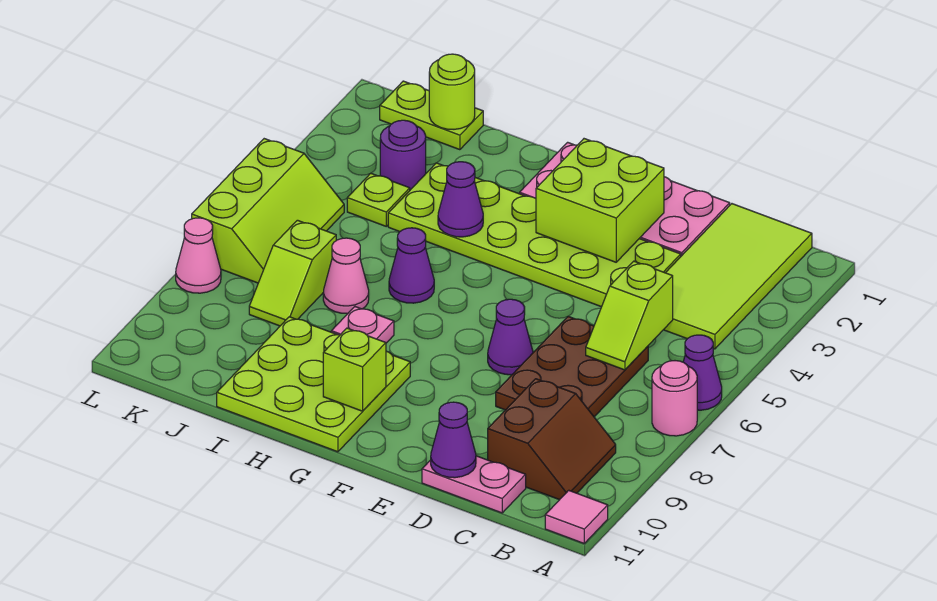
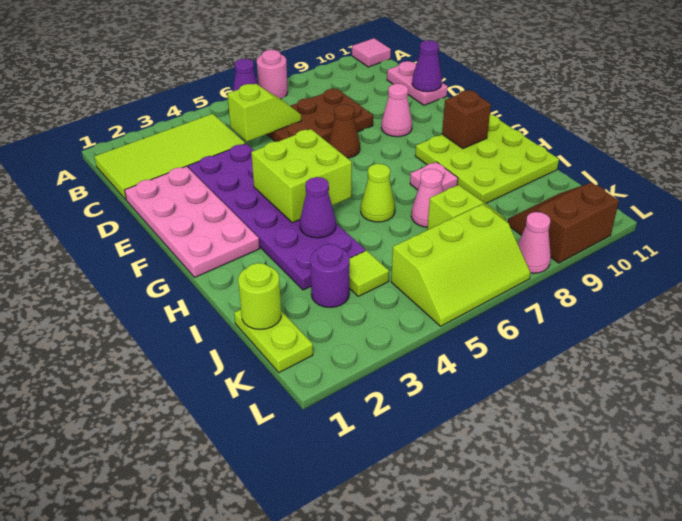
brown slope B9:C10 level 1 top C -> brown slope K9:L10 level 1 top L
lime plate D3:I4 level 1 -> purple plate D3:I4 level 1
lime brick E2:F3 level 2 -> lime brick F4:G5 level 2
purple cone E7 level 1 -> brown cone E7 level 1
none -> pink cone E9 level 1
lime brick G10 level 2 -> brown brick G10 level 2
purple cone H6 level 1 -> lime cone H6 level 1
lime plate J4 level 1 -> lime tile J4 level 1
lime slope K5:L7 level 1 top L -> lime slope K5:L7 level 1 top K

